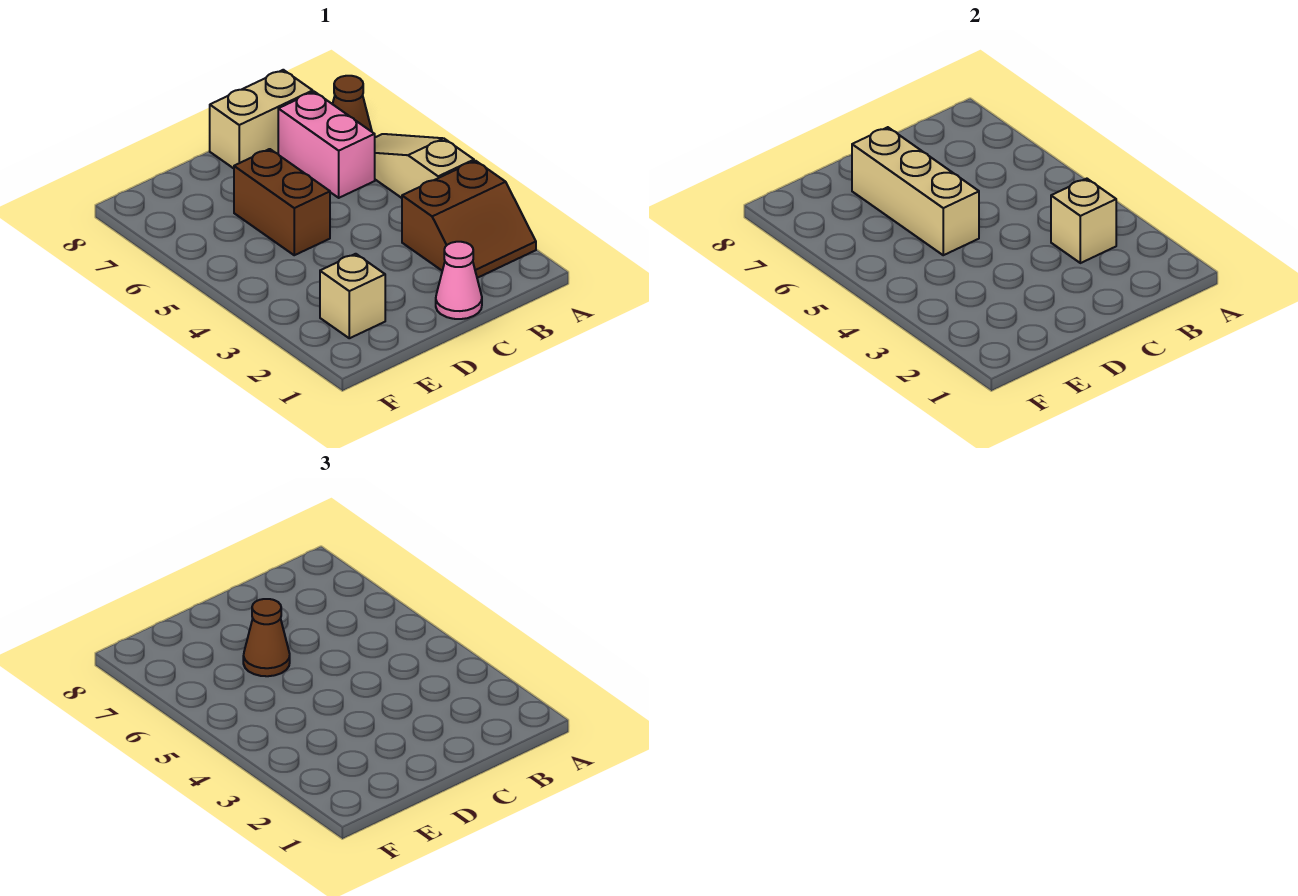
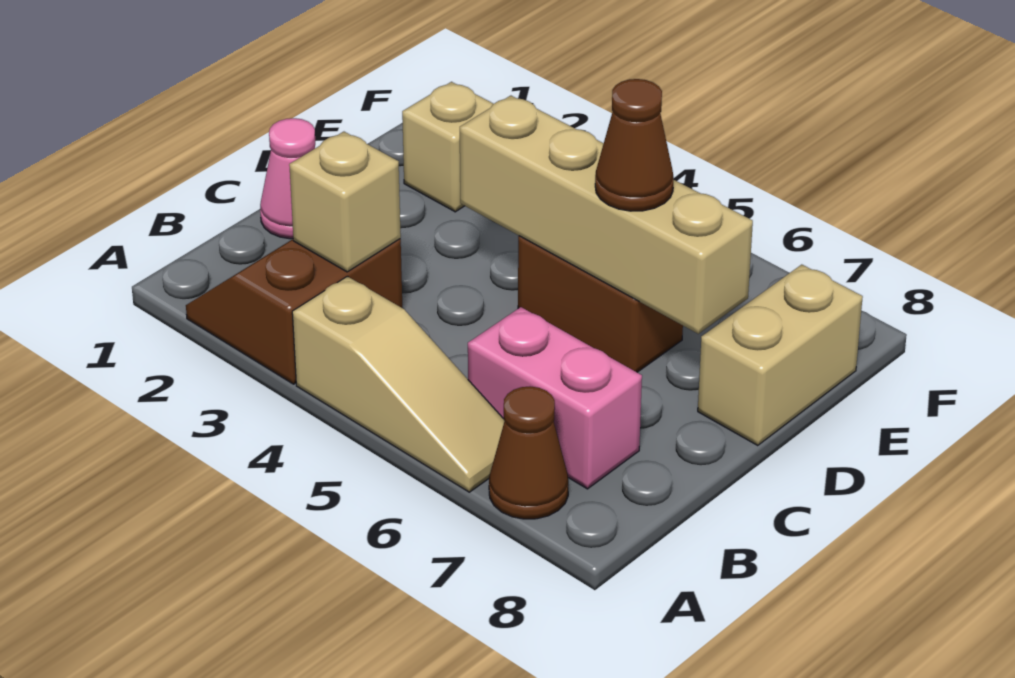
tan brick B8:C8 level 1 -> tan brick D8:E8 level 1
tan brick D5:D7 level 2 -> tan brick D4:D7 level 2

